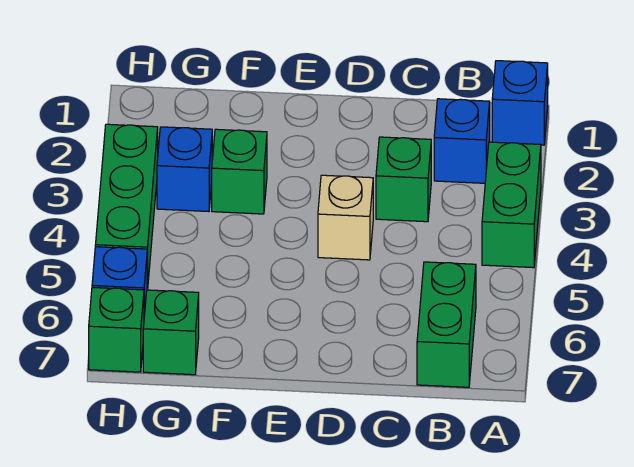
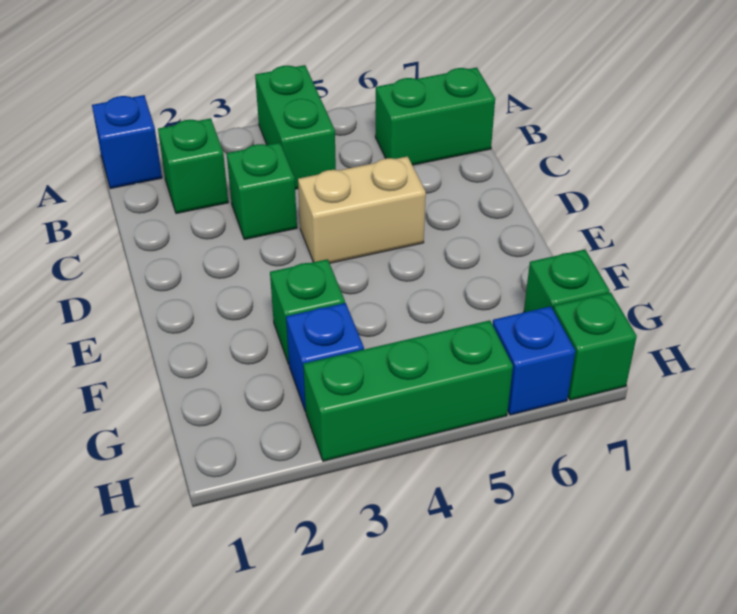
green brick A3:A4 level 1 -> green brick A4:B4 level 1
blue brick B2 level 1 -> green brick B2 level 1
tan brick D4 level 1 -> tan brick D4:D5 level 1

